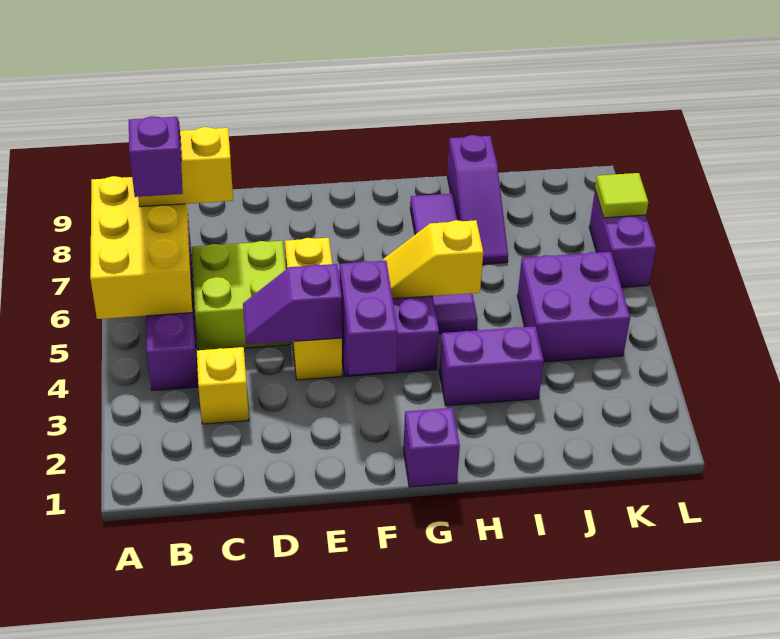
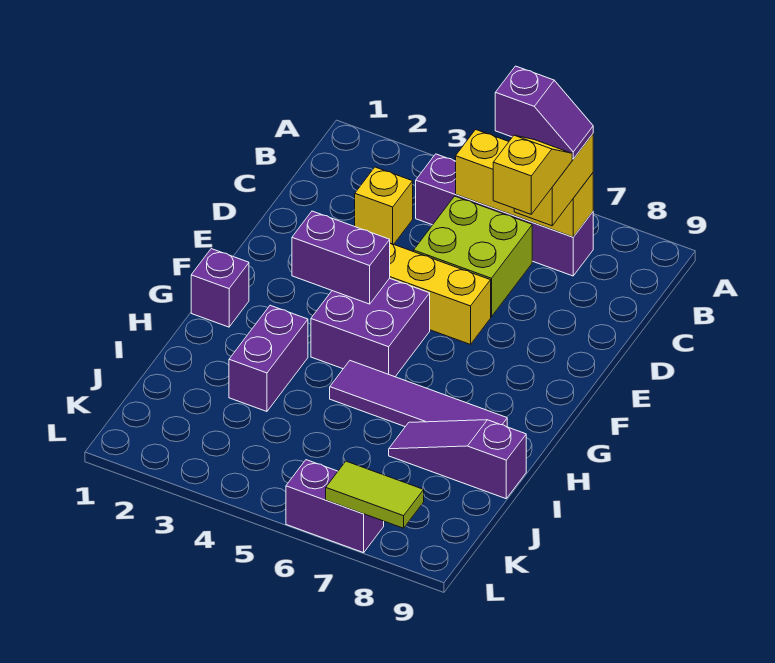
yellow brick A5:B7 level 2 -> yellow brick B5:B7 level 2
purple slope D4:E4 level 2 top E -> none
yellow slope G5:H5 level 2 top H -> yellow slope C7:D7 level 4 top D
purple brick J4:K5 level 1 -> none
lime tile L7 level 2 -> lime tile L7:L8 level 2

